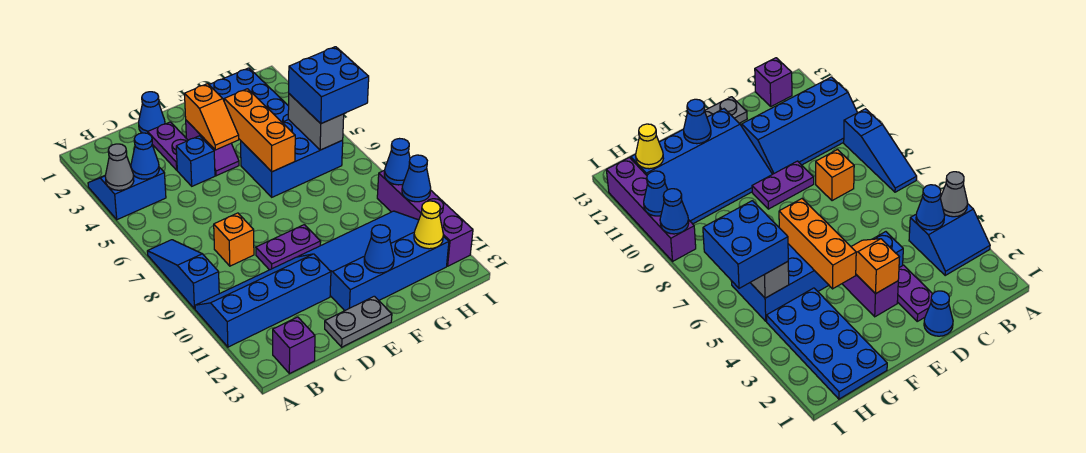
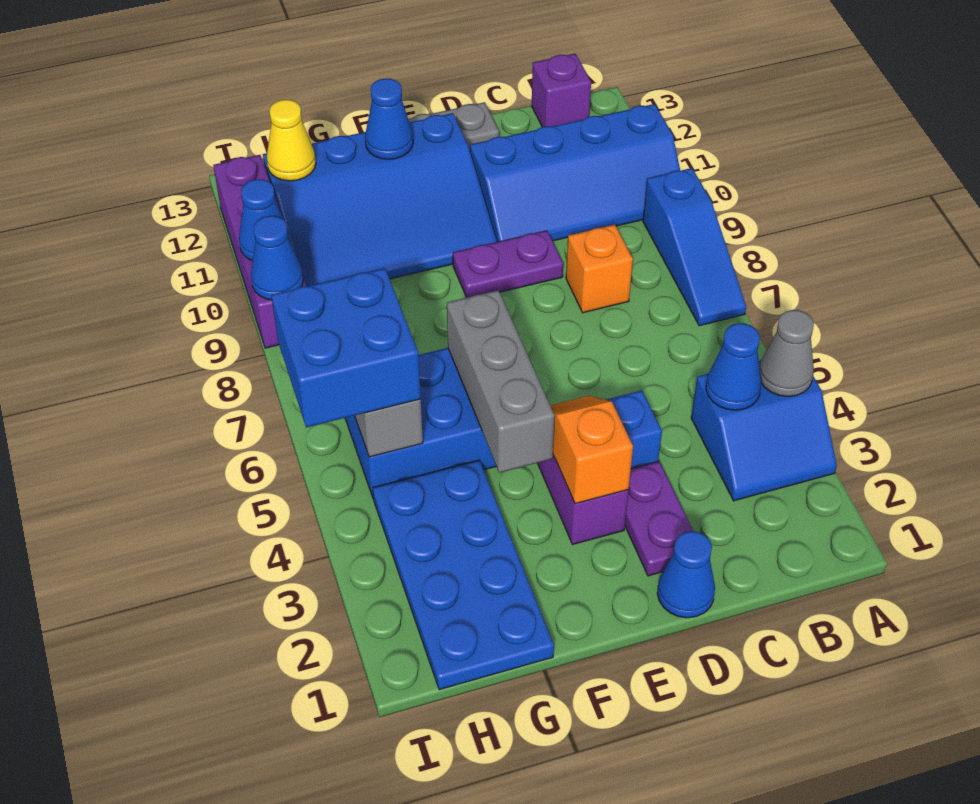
orange brick F4:F6 level 2 -> grey brick F4:F6 level 2

